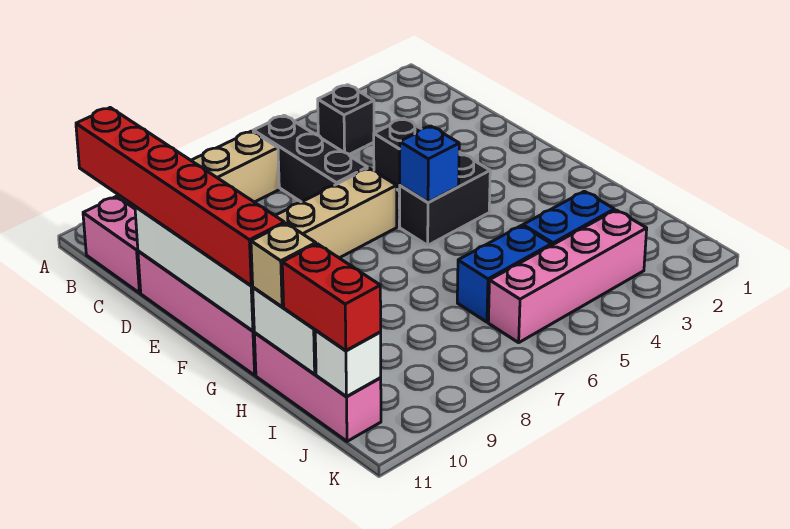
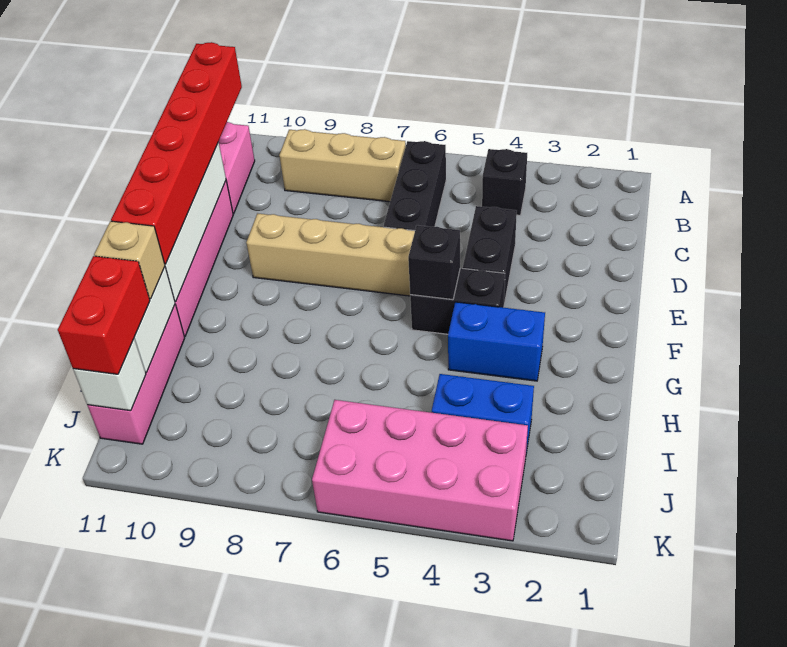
blue brick F5 level 2 -> black brick F5 level 2
blue brick I5:I6 level 1 -> blue brick G3:G4 level 1
pink brick J3:J6 level 1 -> pink brick J3:K6 level 1

